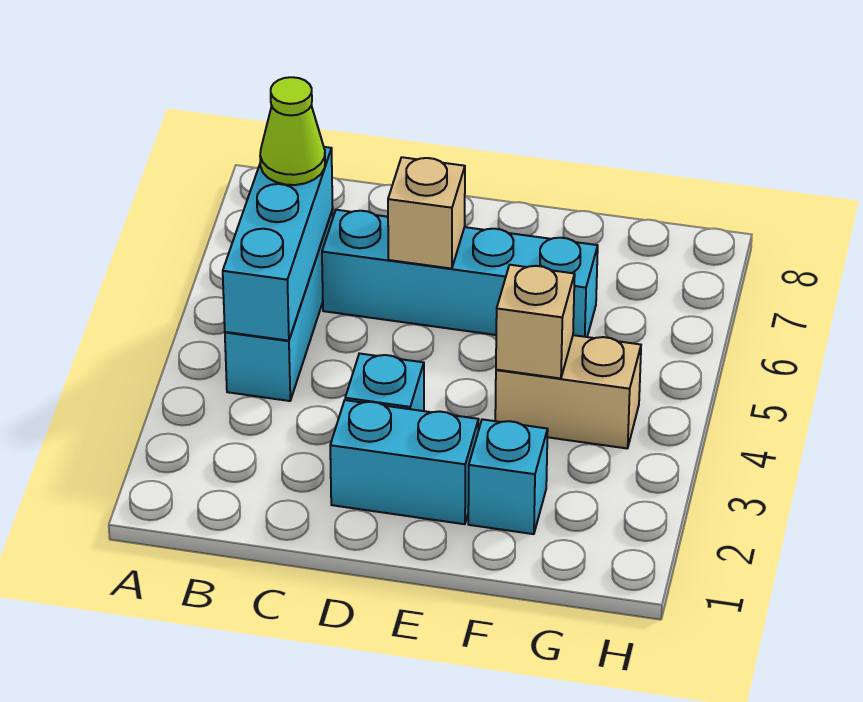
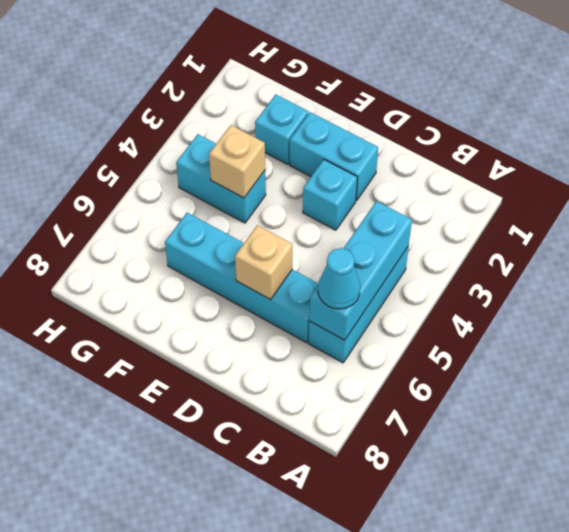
lime cone B6 level 3 -> cyan cone B6 level 3
tan brick F4:G4 level 1 -> cyan brick F4:G4 level 1

